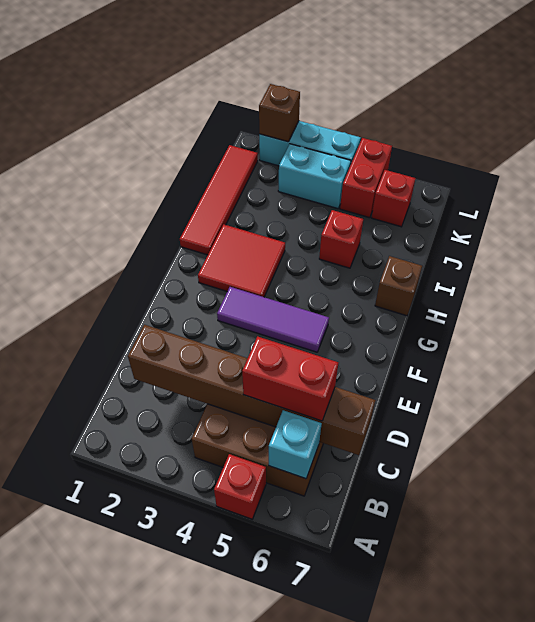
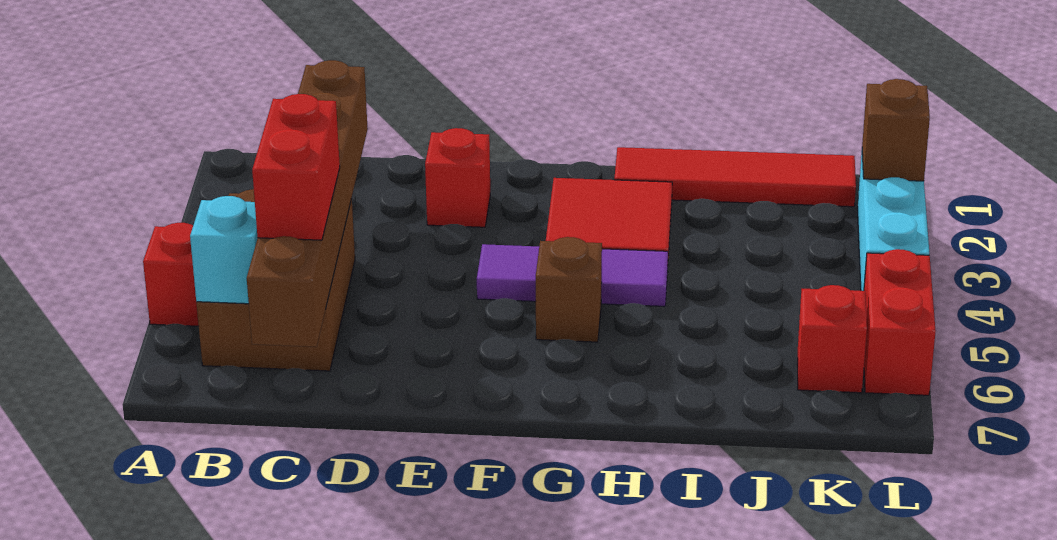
purple tile F3:F5 level 1 -> purple tile F4:H4 level 1
brown brick H7 level 1 -> brown brick G5 level 1
red brick I5 level 1 -> red brick E2 level 1
cyan brick K3:K4 level 1 -> none
red brick K5:L5 level 1 -> red brick L5:L6 level 1

